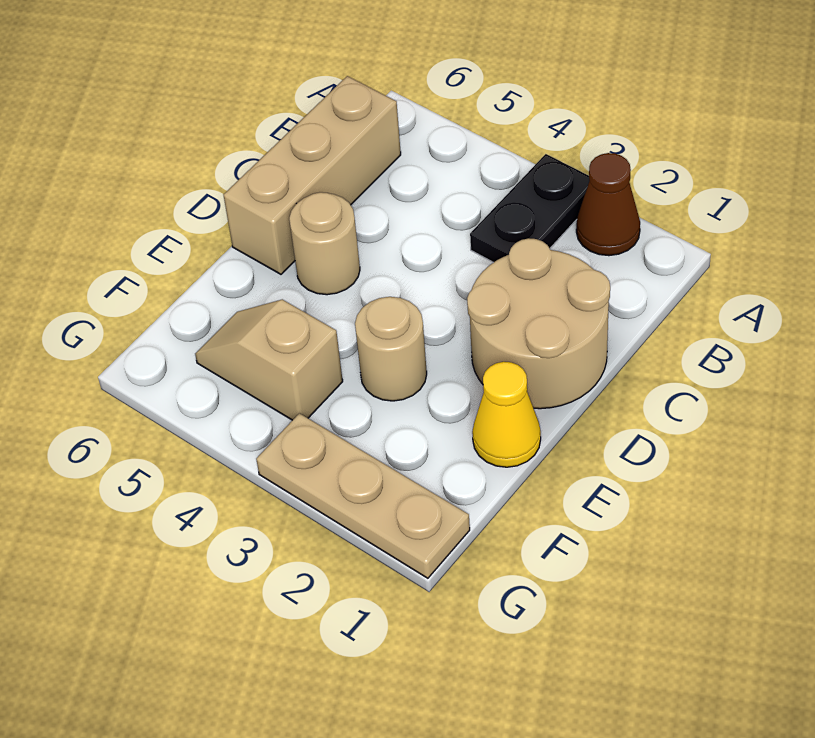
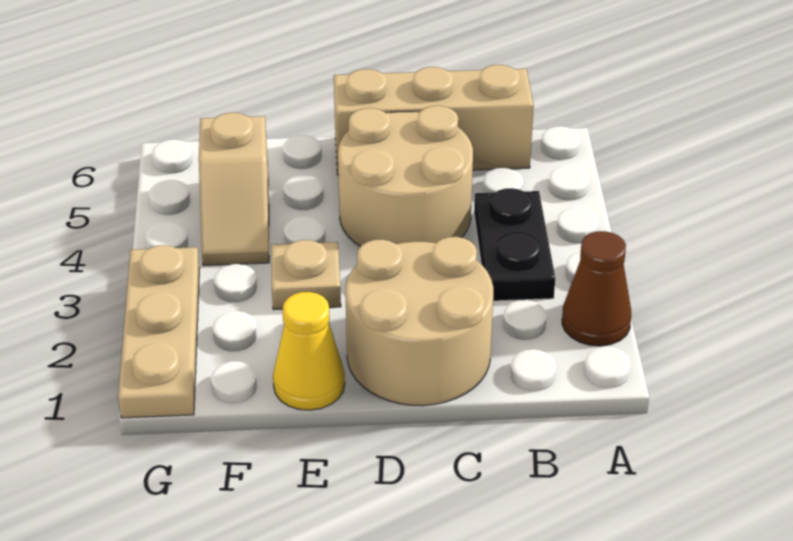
black plate A3:B3 level 1 -> black plate B3:B4 level 1
tan round brick D5 level 1 -> tan round brick C4:D5 level 1
tan round brick E3 level 1 -> tan plate E3 level 1
tan slope F4:F5 level 1 top 4 -> tan slope F4:F5 level 1 top 5

